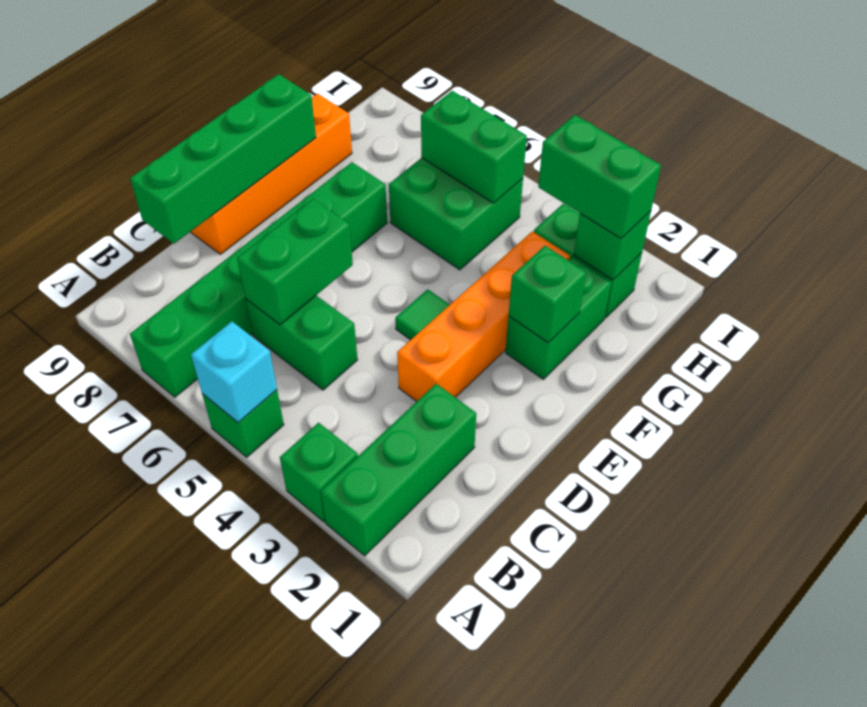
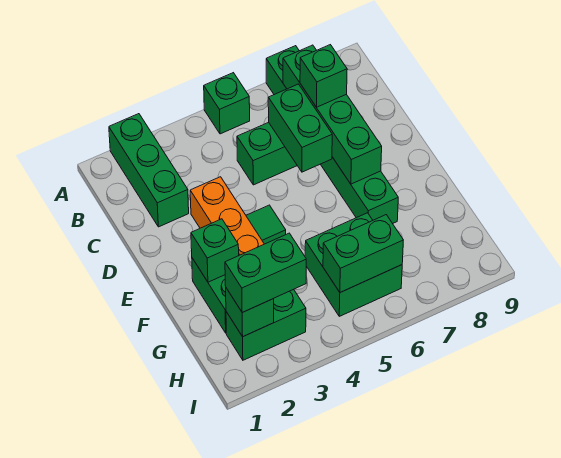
green brick A3 level 1 -> green brick C7 level 3
cyan brick A5 level 2 -> none
green brick C9:F9 level 2 -> green brick B7:E7 level 2
orange brick D9:G9 level 1 -> none

